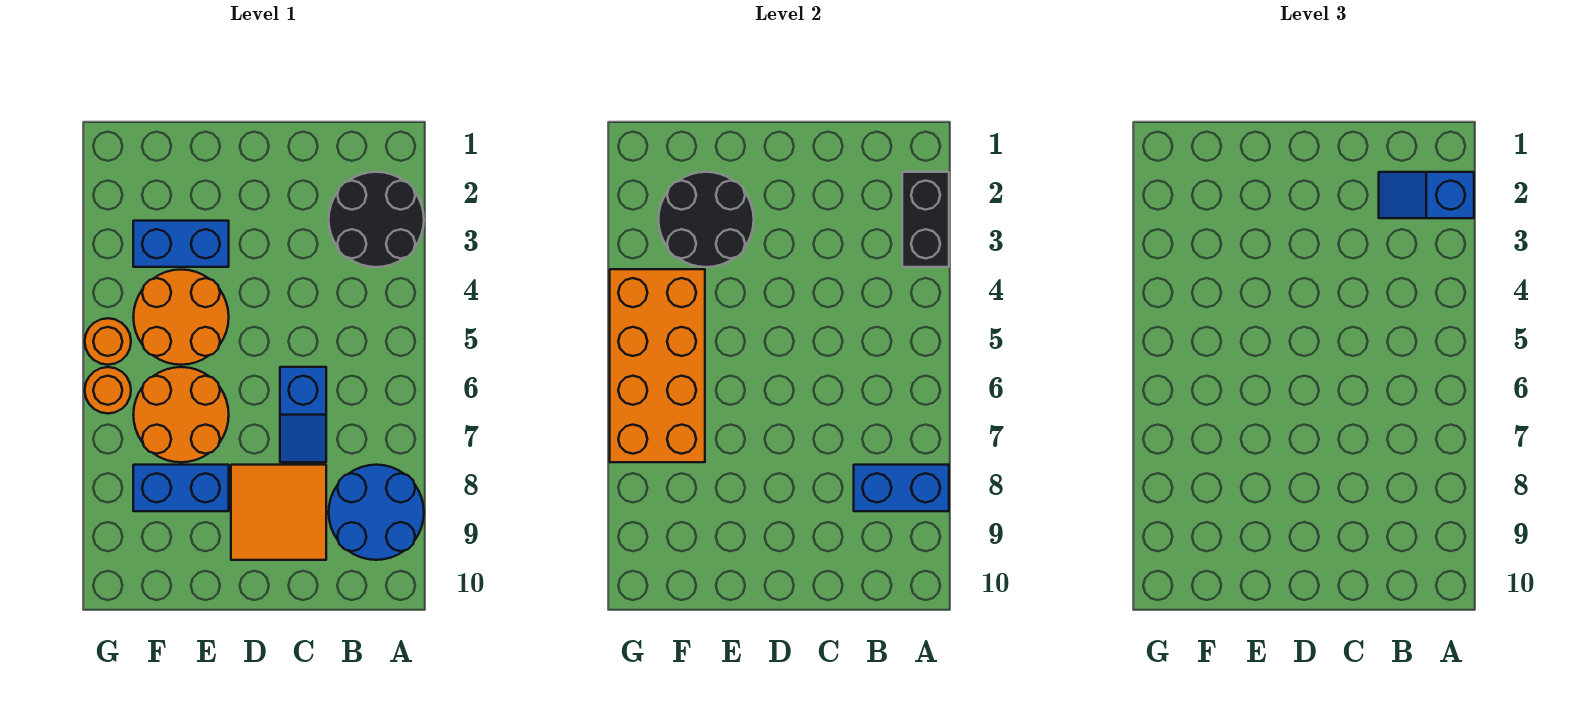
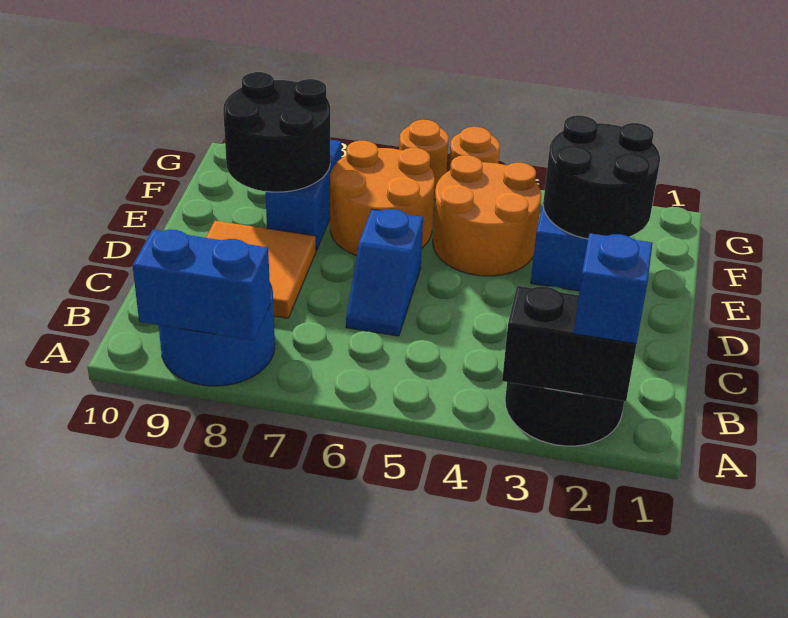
blue brick A8:B8 level 2 -> blue brick A8:A9 level 2
blue slope C6:C7 level 1 top 6 -> blue slope C6:D6 level 1 top D
none -> black round brick E8:F9 level 2
orange brick F4:G7 level 2 -> none

